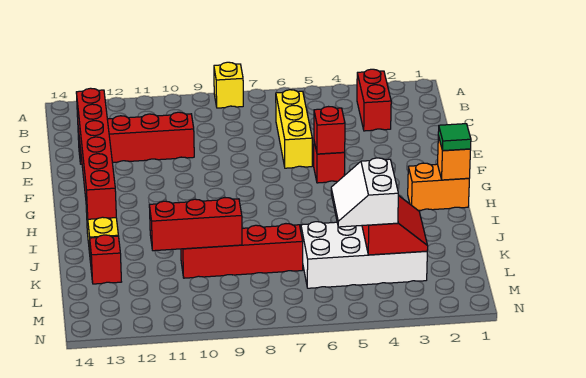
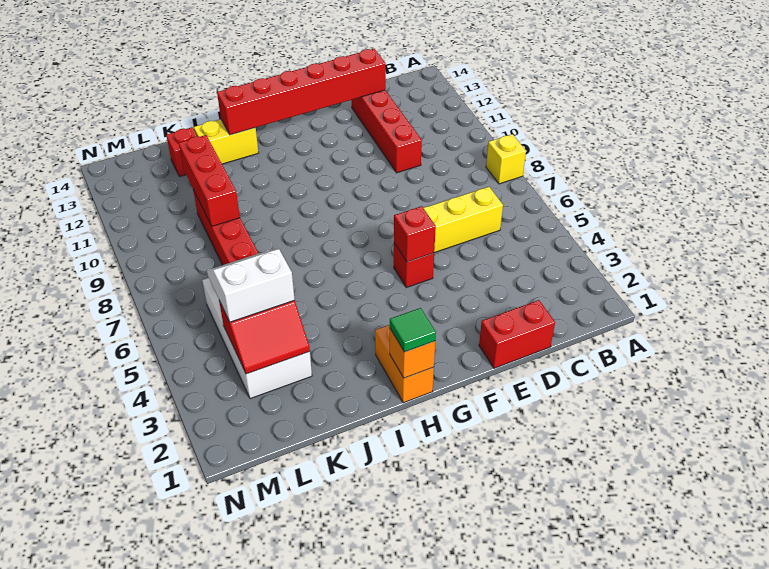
red brick B3:C3 level 1 -> red brick D1:E1 level 1

